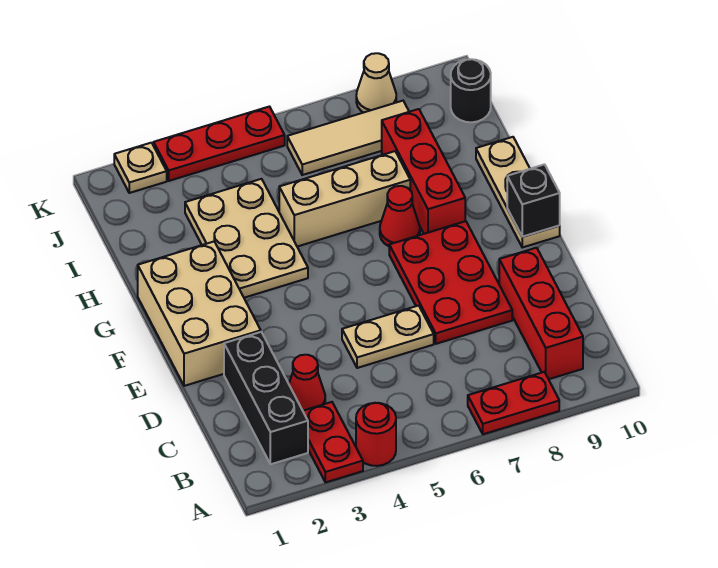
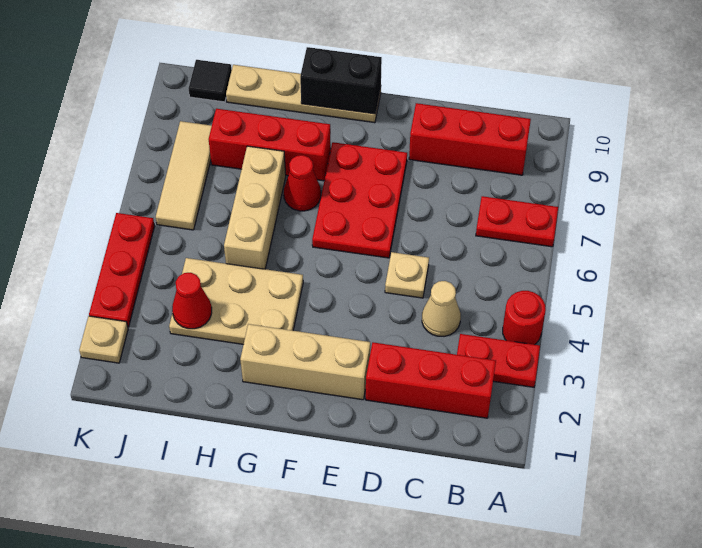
red plate A7:A8 level 1 -> red plate A7:B7 level 1
black brick B2:D2 level 1 -> red brick B2:D2 level 1
red cone C3 level 1 -> red cone I3 level 2
tan plate D5:D6 level 1 -> tan plate D5 level 1
red plate D7:F8 level 1 -> red plate E6:F8 level 1
tan brick E1:G2 level 1 -> tan brick E2:G2 level 1
tan plate F10:H10 level 1 -> tan plate F10:I10 level 1
black brick F10 level 2 -> black brick F10:G10 level 2
black round brick J10 level 1 -> black tile J10 level 1
tan cone K8 level 1 -> tan cone C4 level 1

